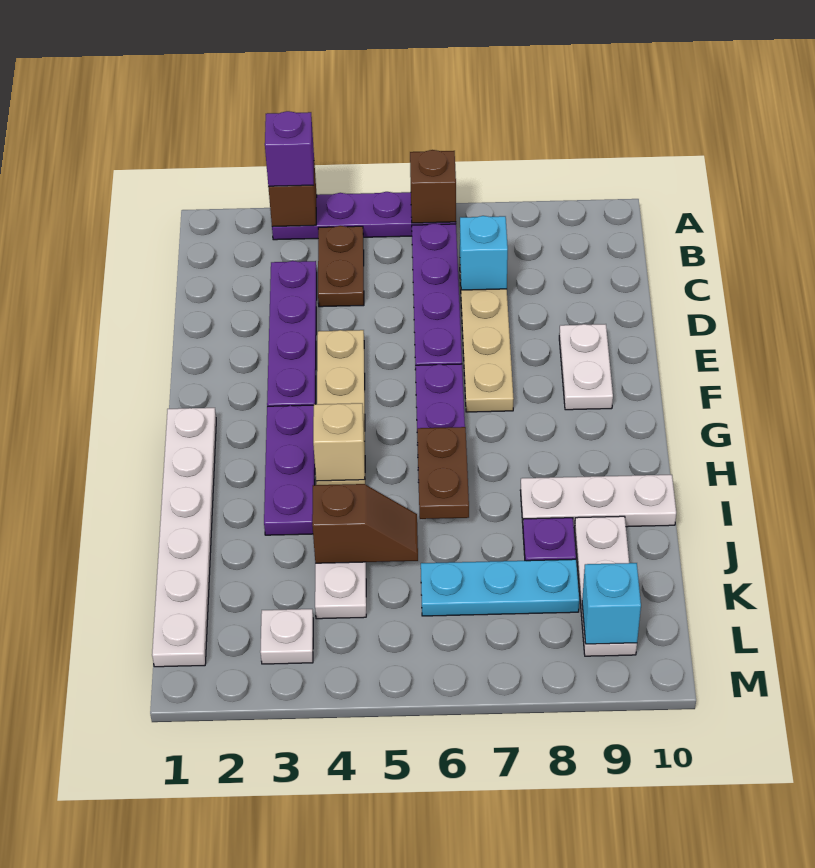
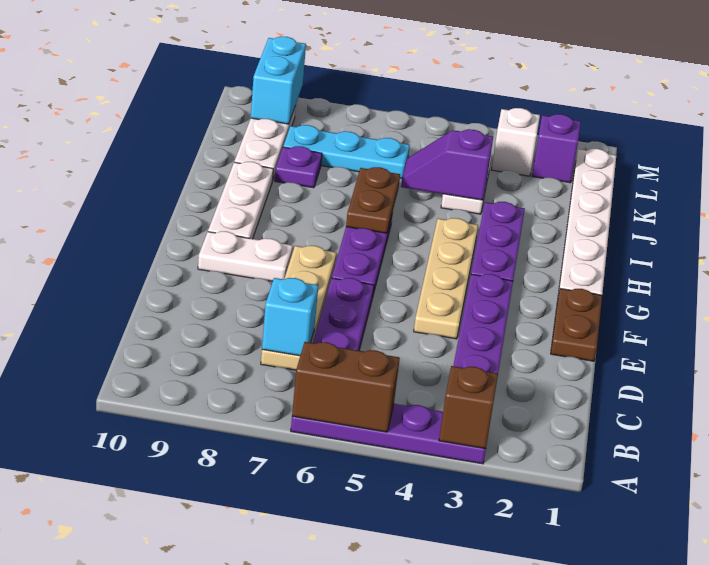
purple brick A3 level 3 -> purple brick L2 level 1
brown brick A6 level 2 -> brown brick A5:A6 level 2
brown plate B4:C4 level 1 -> brown plate E1:F1 level 1
white plate E9:F9 level 1 -> white plate F8:F9 level 1
tan brick H4 level 2 -> none
white plate I8:I10 level 1 -> white plate G9:I9 level 1
brown slope J4:J5 level 2 top 4 -> purple slope J4:J5 level 2 top 4
white plate L3 level 1 -> white brick L3 level 1
cyan brick L9 level 2 -> cyan brick L9:M9 level 2

